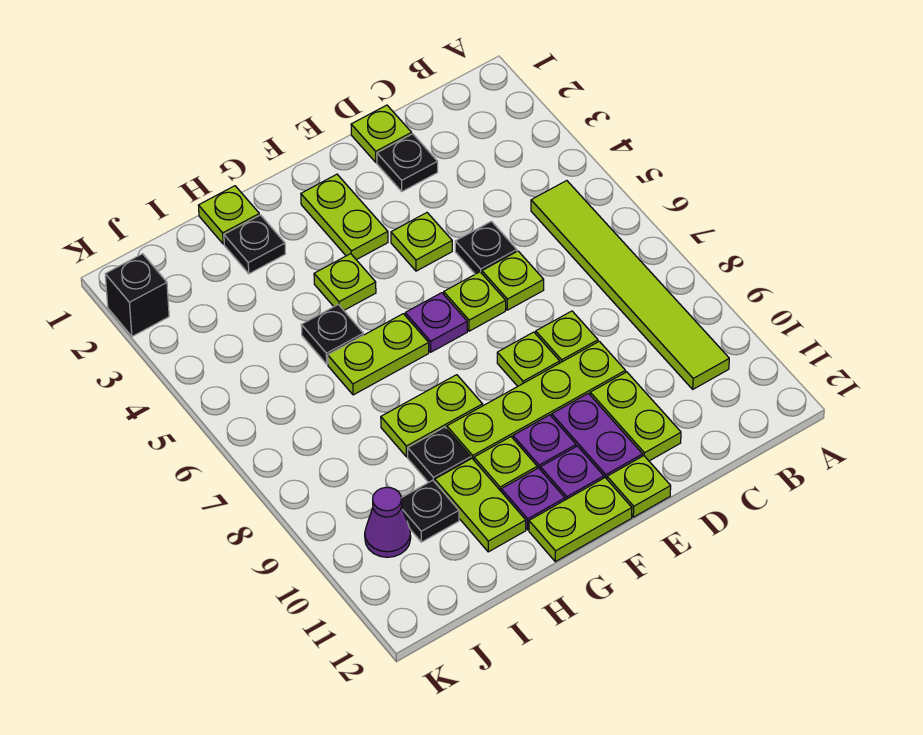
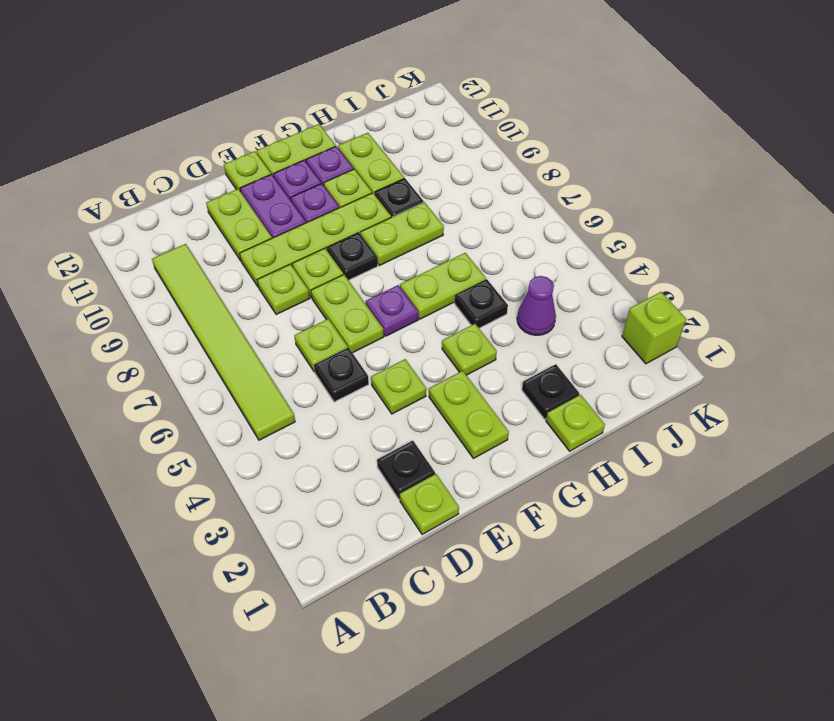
lime plate E6 level 1 -> lime plate E6:E7 level 1
black plate I10 level 1 -> black plate F8 level 1
purple cone J10 level 1 -> purple cone I4 level 1
black brick K2 level 1 -> lime brick K2 level 1

